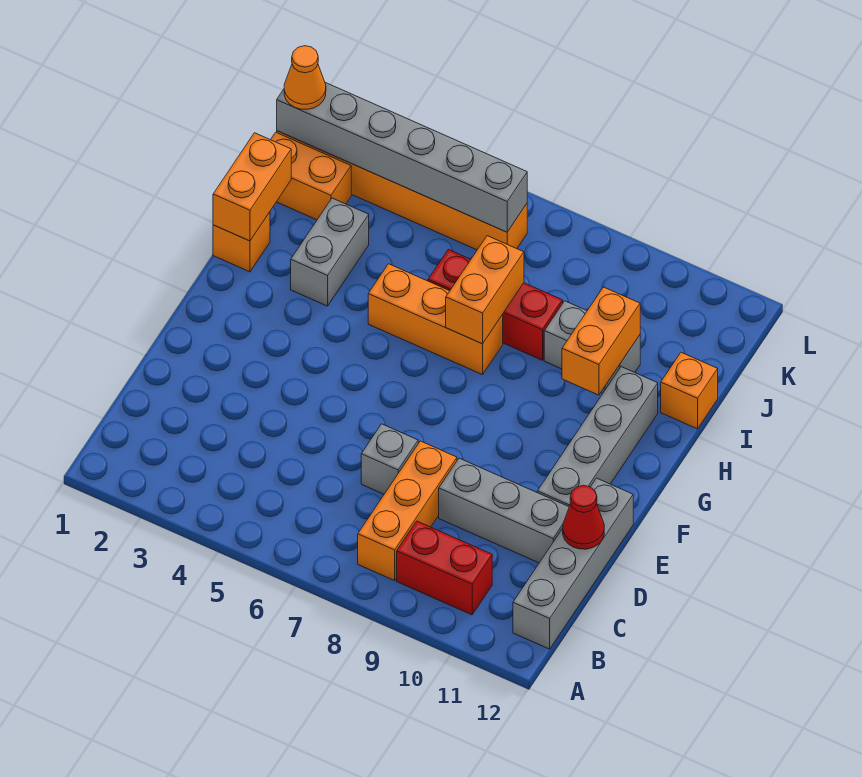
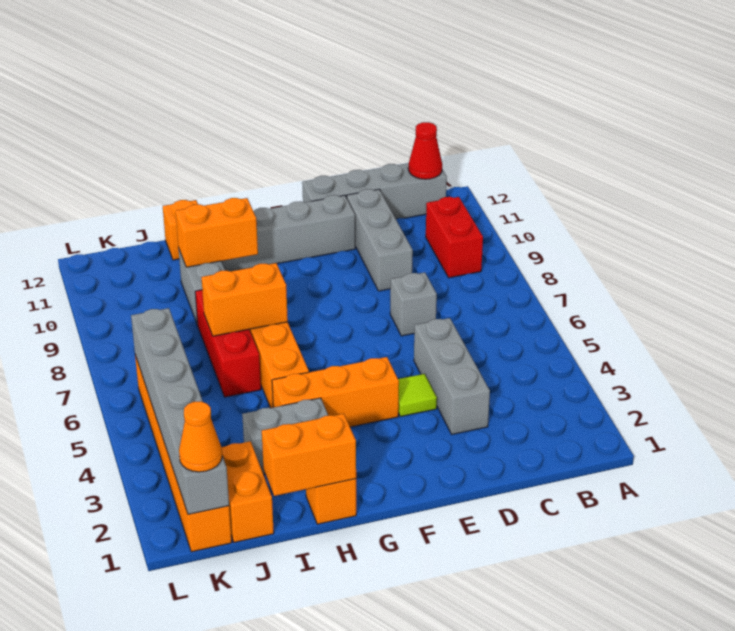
orange brick B8:D8 level 1 -> orange brick F4:H4 level 1
none -> grey brick D3:D5 level 1
red cone D12 level 2 -> red cone B12 level 2
none -> lime tile E4 level 1

